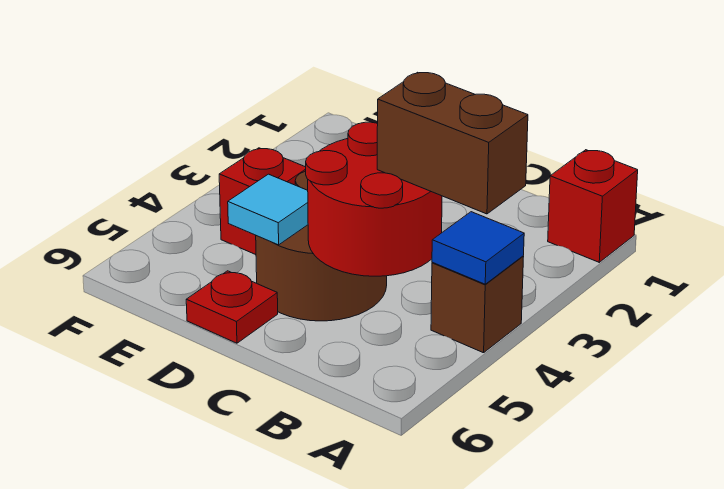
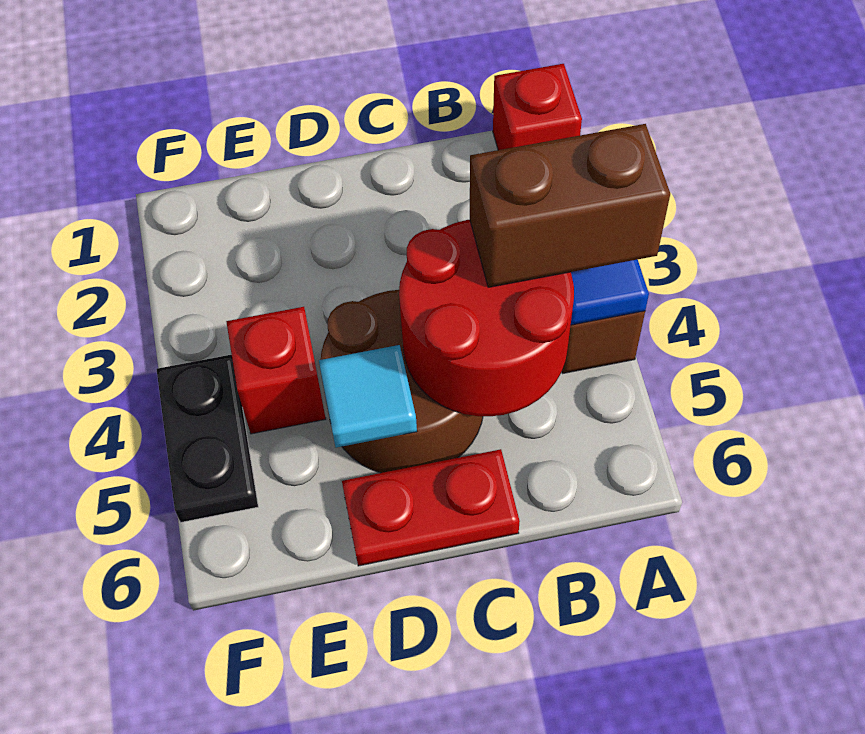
red plate D6 level 1 -> red plate C6:D6 level 1
none -> black plate F4:F5 level 1

